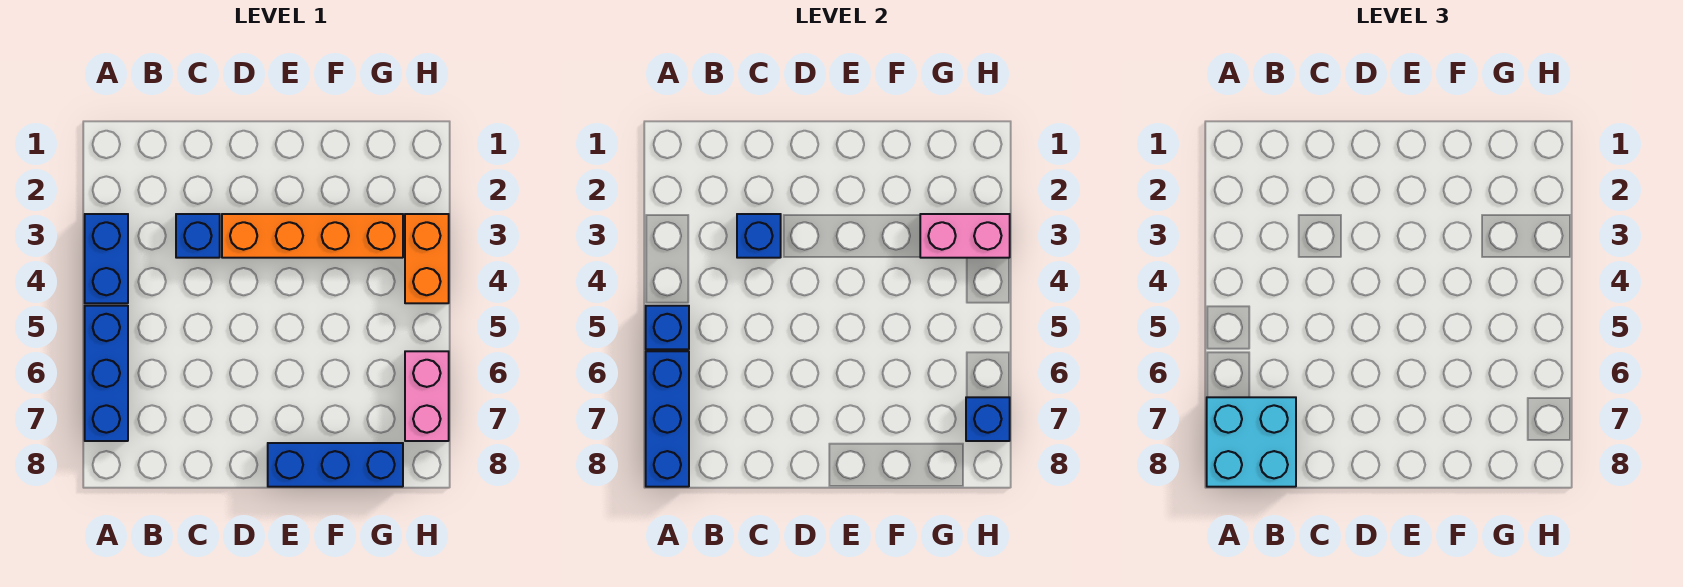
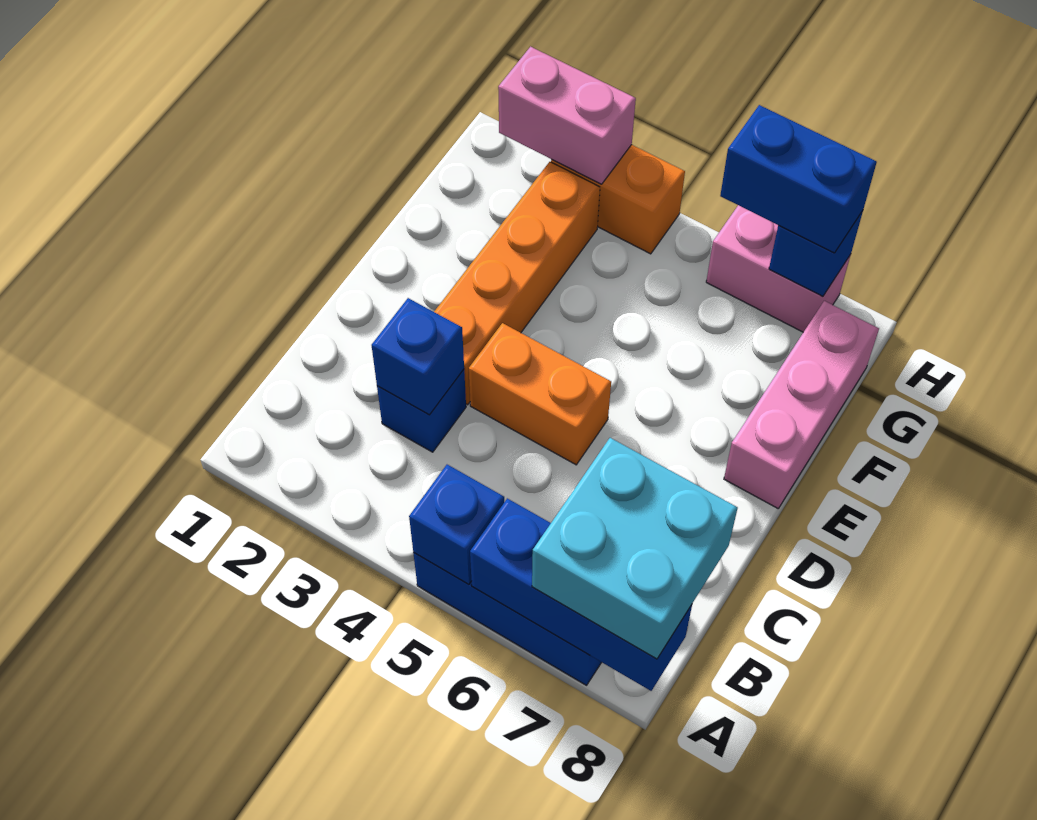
blue brick A3:A4 level 1 -> blue brick H6:H7 level 3
none -> orange brick D4:D5 level 1
blue brick E8:G8 level 1 -> pink brick E8:G8 level 1
pink brick G3:H3 level 2 -> pink brick H2:H3 level 2

